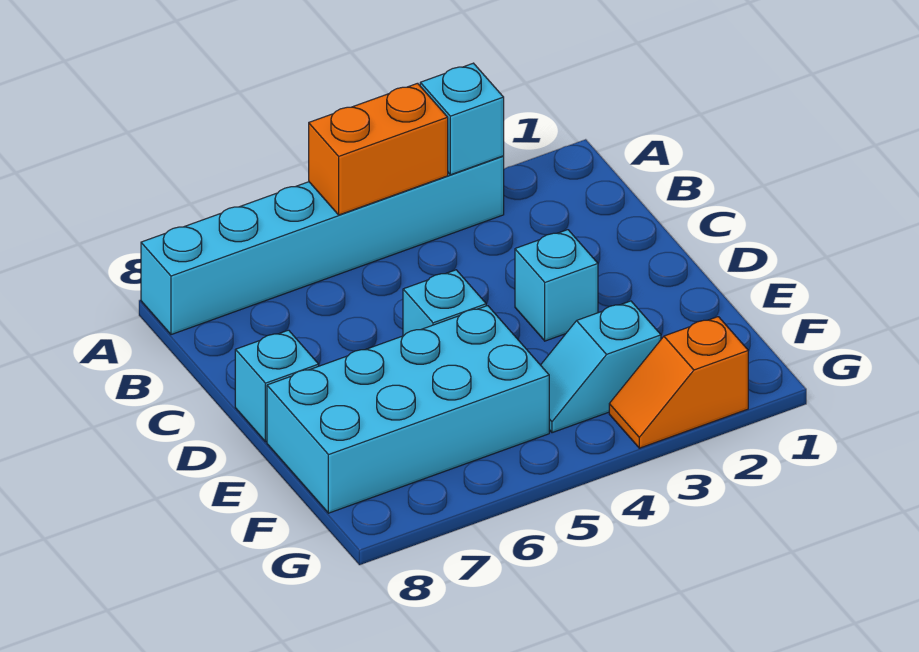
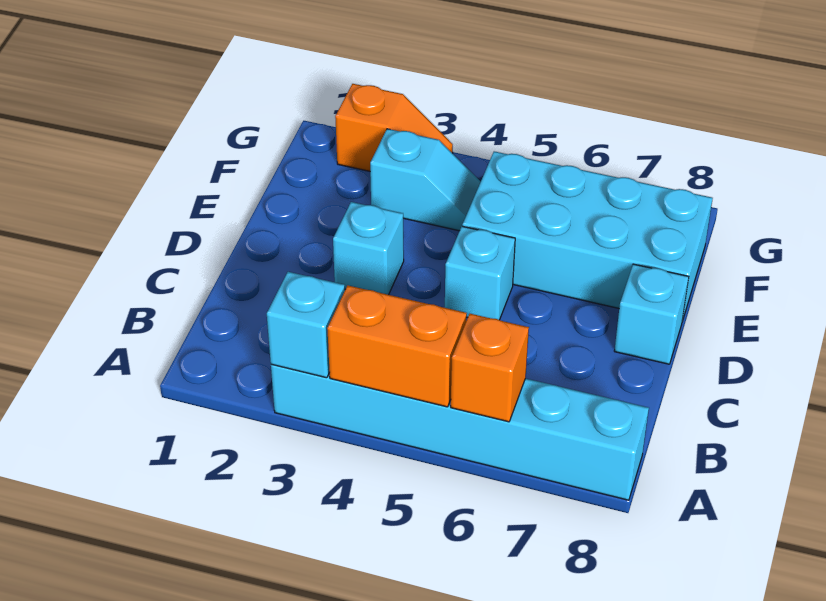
none -> orange brick A6 level 2

